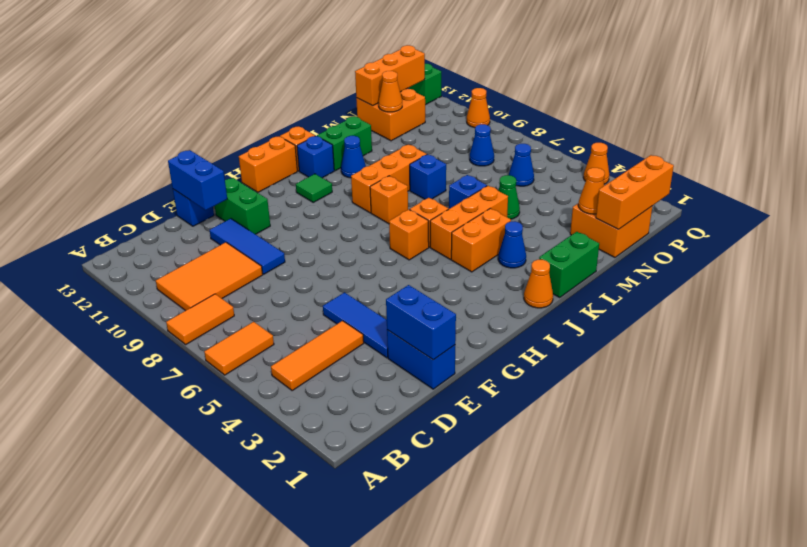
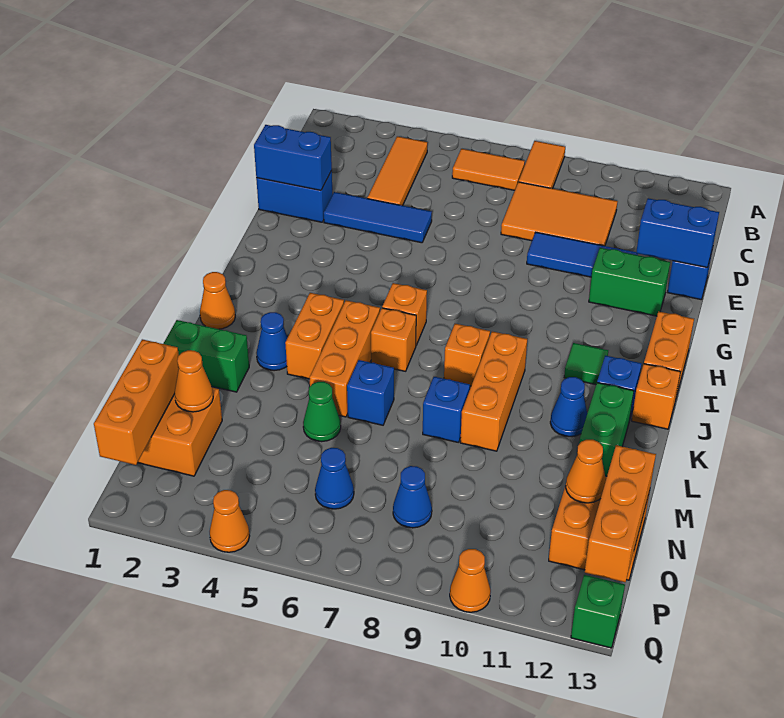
orange tile A6:B6 level 1 -> orange tile B6:B7 level 1
orange tile B9:D10 level 1 -> orange tile C8:D10 level 1
green brick K1:L1 level 1 -> green brick L1:L2 level 1

